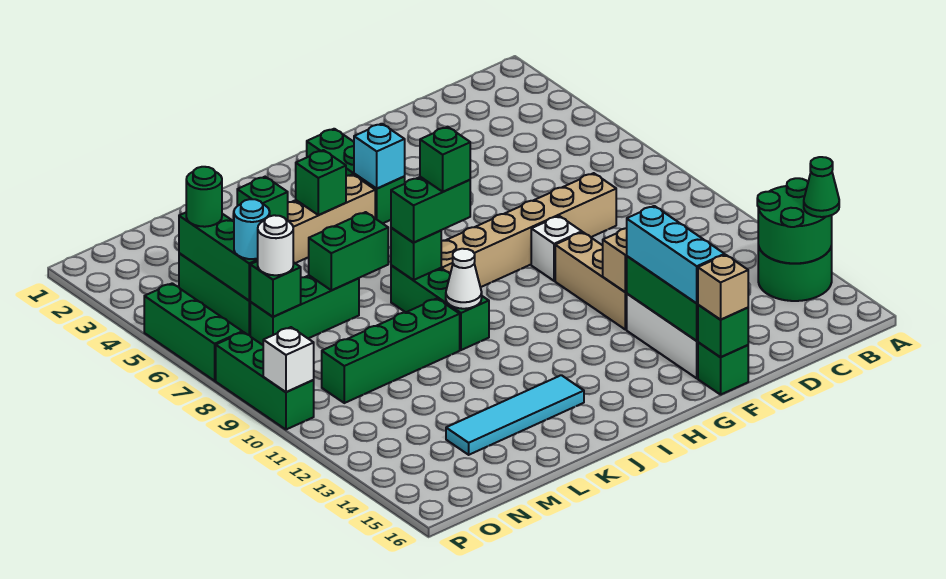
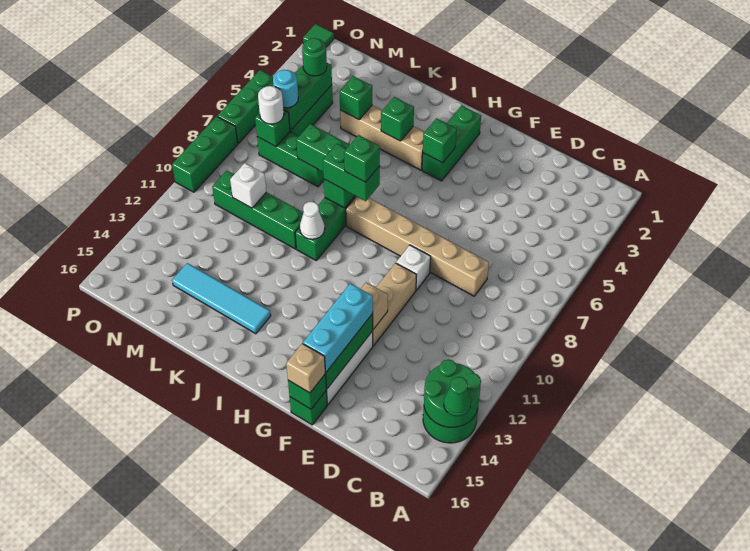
cyan brick H4 level 2 -> green brick H4 level 2
none -> green tile P1 level 1
white brick P10 level 2 -> white brick M10 level 2

